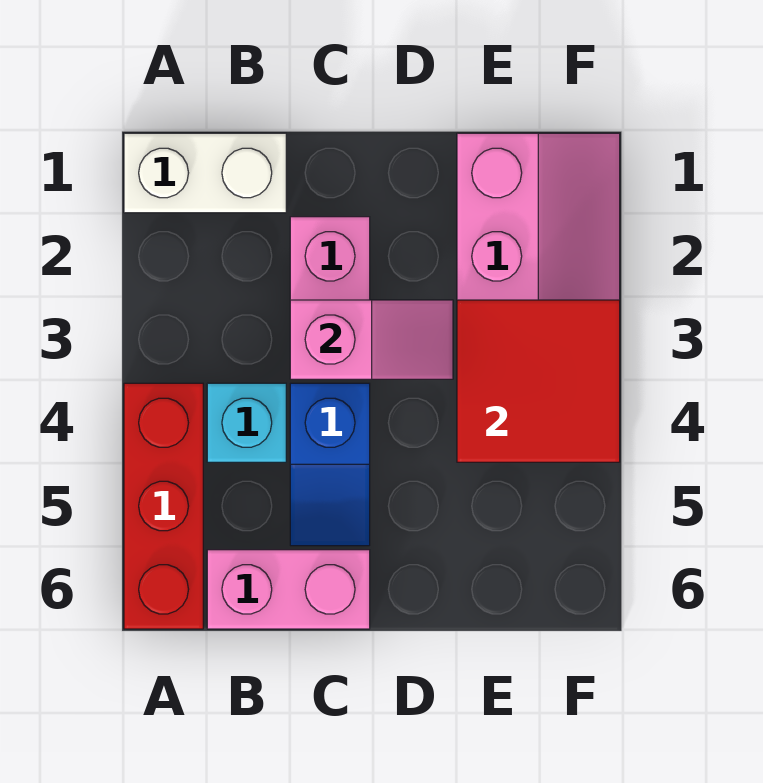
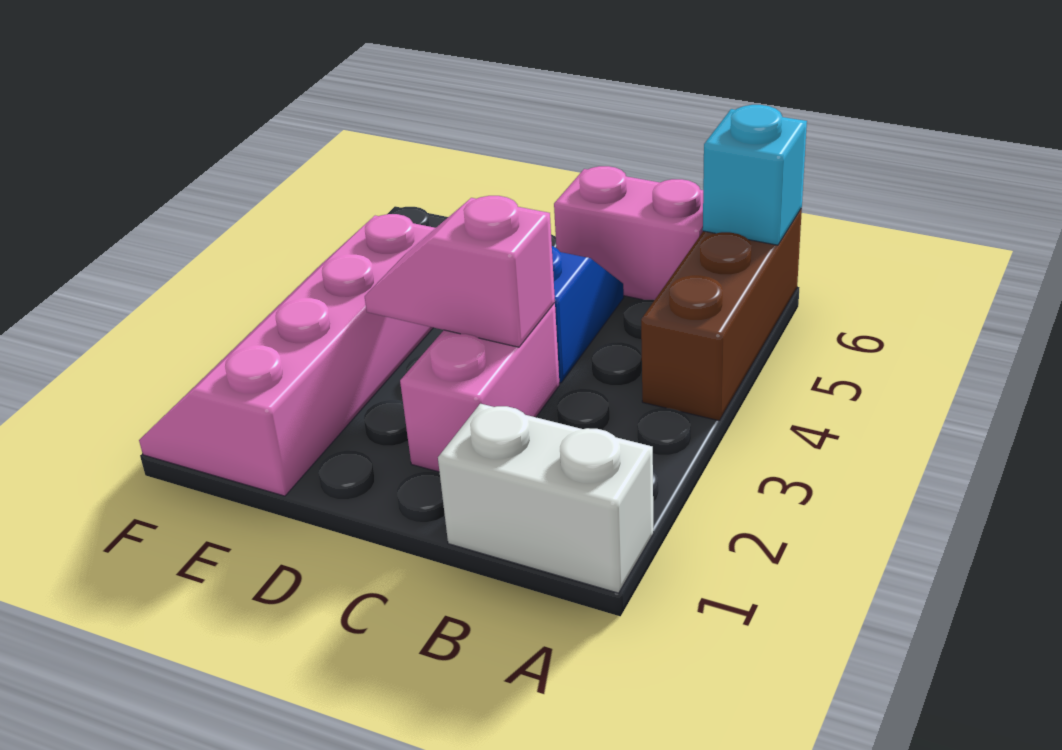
red brick A4:A6 level 1 -> brown brick A4:A6 level 1
cyan brick B4 level 1 -> cyan brick A6 level 2
red tile E3:F4 level 2 -> none

